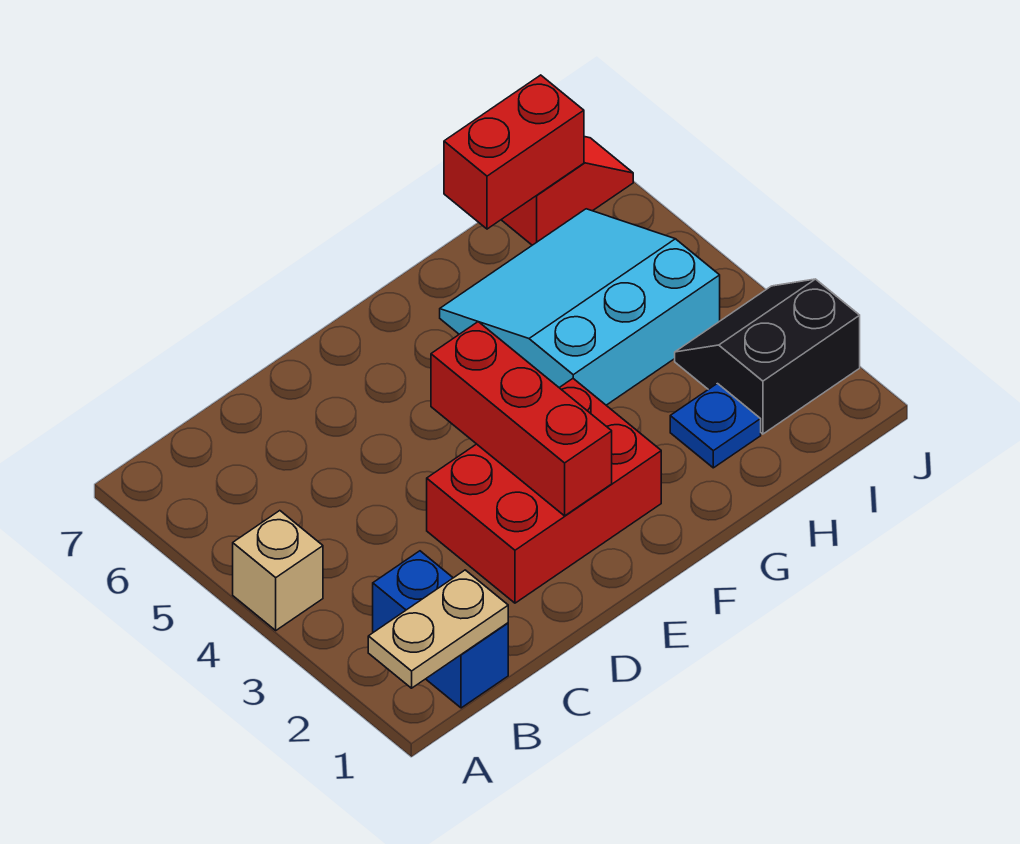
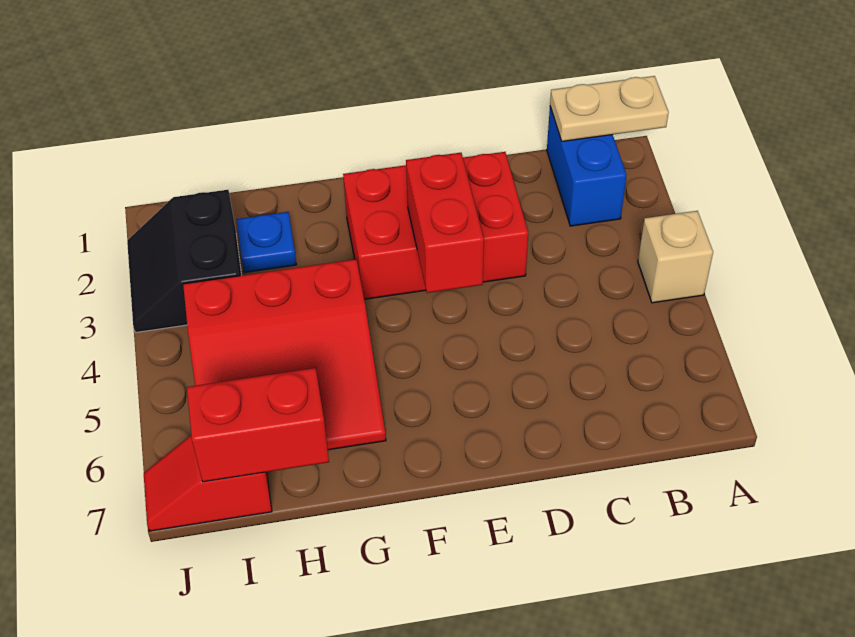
red brick E2:E4 level 2 -> red brick E3:E4 level 2
cyan slope G4:I6 level 1 top 4 -> red slope G4:I6 level 1 top 4
black slope I2:J3 level 1 top 2 -> black slope I2:J3 level 1 top I

